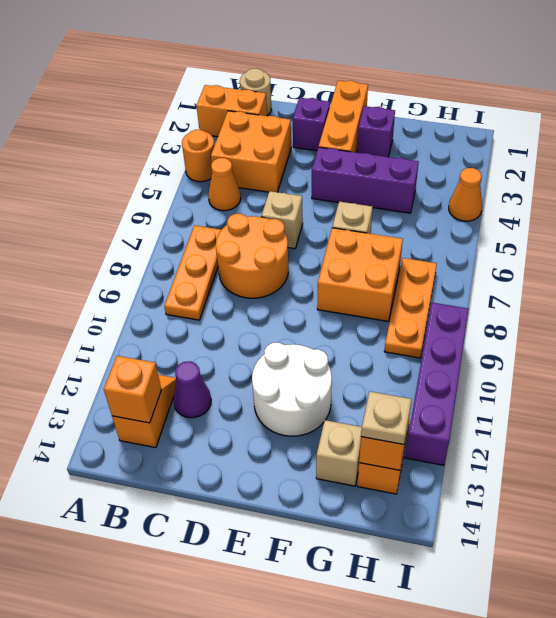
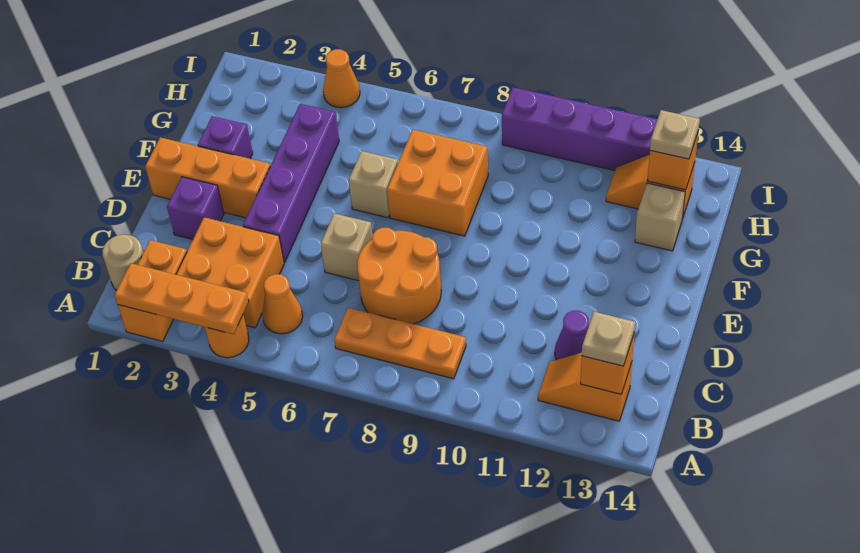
none -> tan plate B13 level 3
purple brick E4:G4 level 1 -> purple brick D4:G4 level 1
white round brick E11:F12 level 1 -> none
orange plate H7:H9 level 1 -> orange plate A2:A4 level 2

